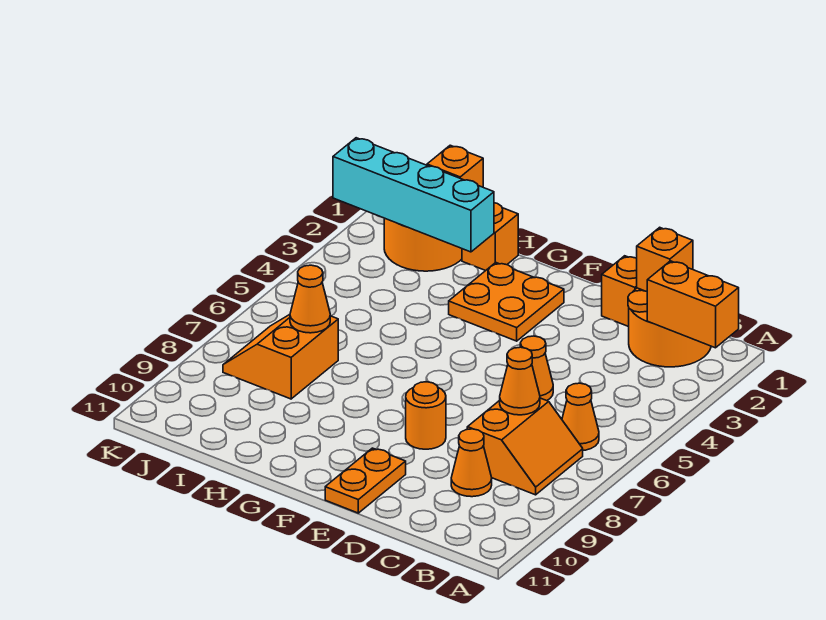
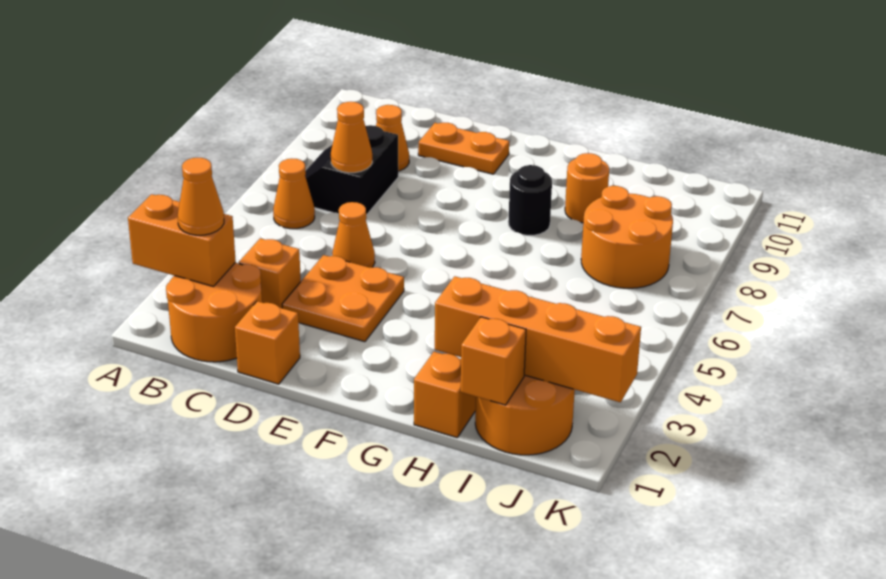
orange slope B7:C8 level 1 top C -> black slope B7:C8 level 1 top C
orange brick C1 level 2 -> orange brick C3 level 1
orange round brick E8 level 1 -> orange round brick H9 level 1
orange plate E10:E11 level 1 -> orange plate D10:E10 level 1
orange plate F2:G3 level 1 -> orange plate D3:E4 level 1
none -> black round brick G8 level 1
cyan brick H2:K2 level 2 -> orange brick H2:K2 level 2
orange slope I7:J8 level 1 top I -> orange round brick I7:J8 level 1
orange cone I7 level 2 -> orange cone B2 level 3

